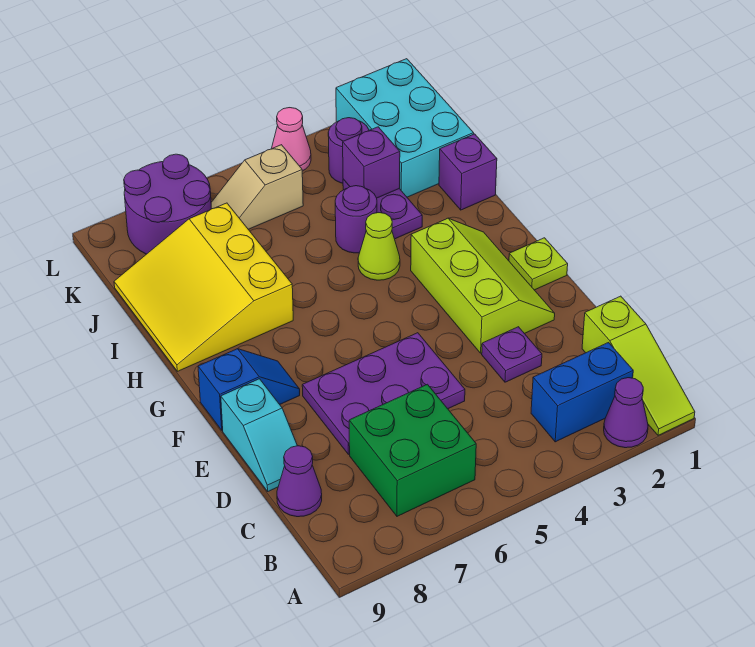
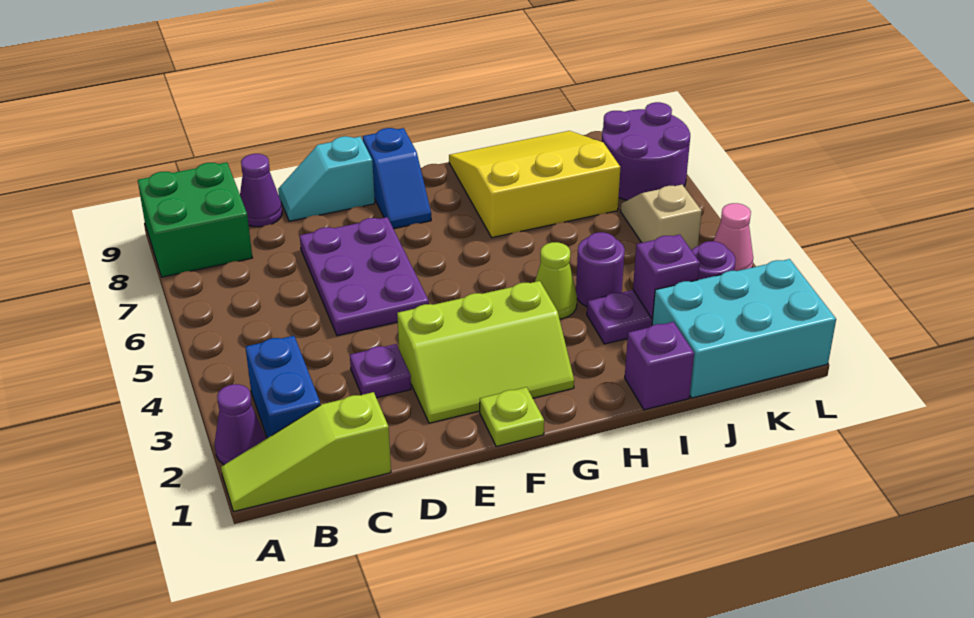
green brick B6:C7 level 1 -> green brick A8:B9 level 1

